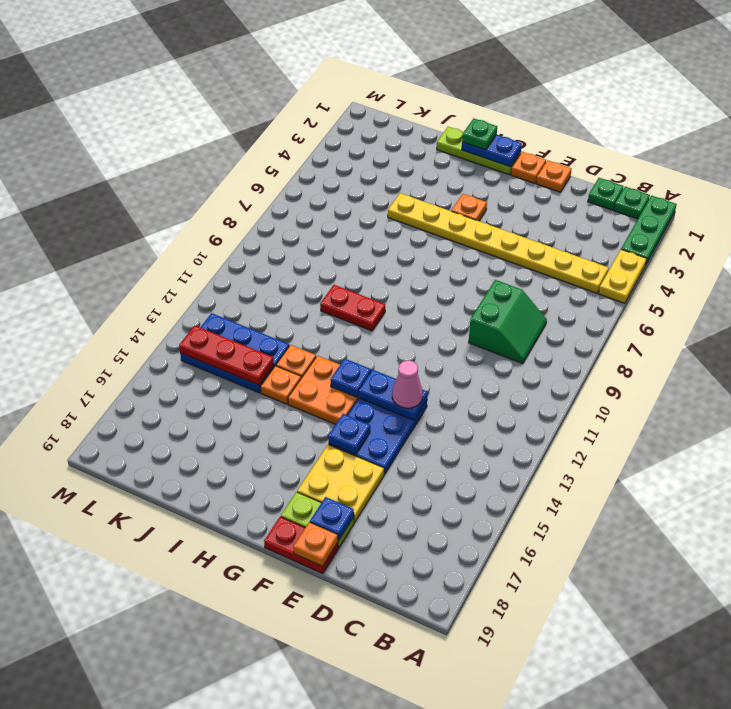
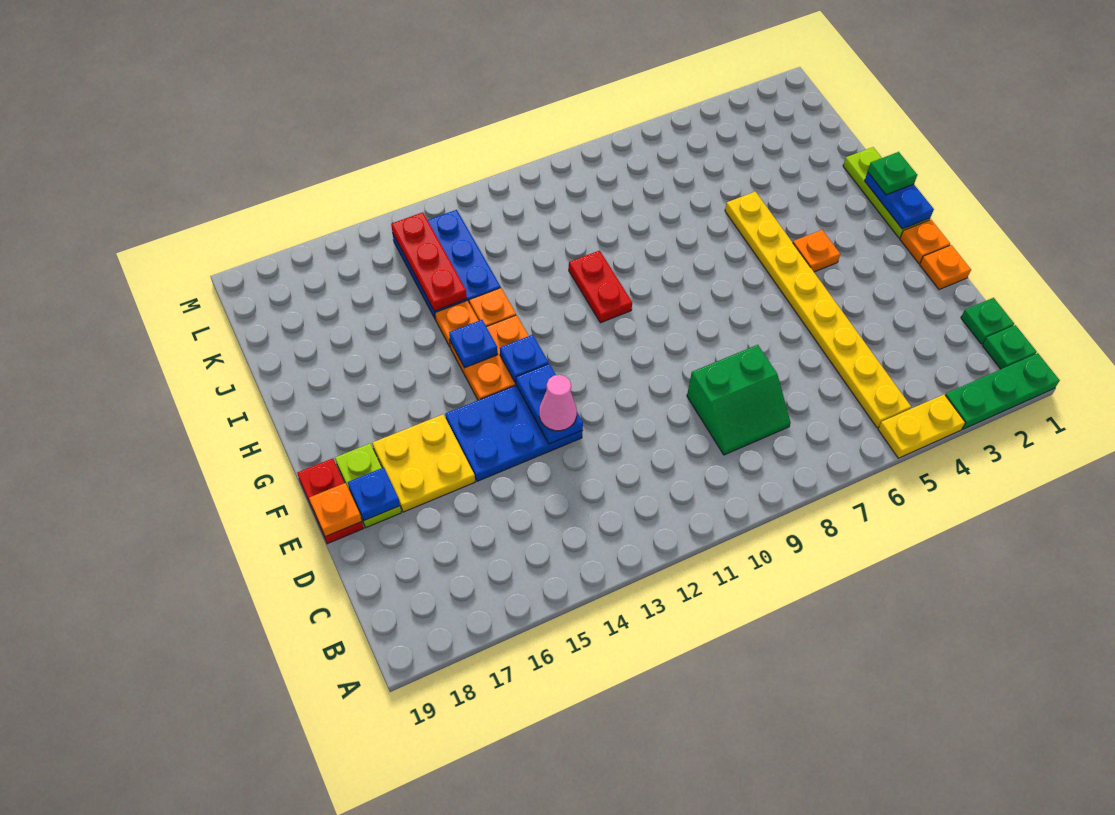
blue plate F15 level 2 -> blue plate H14 level 2

